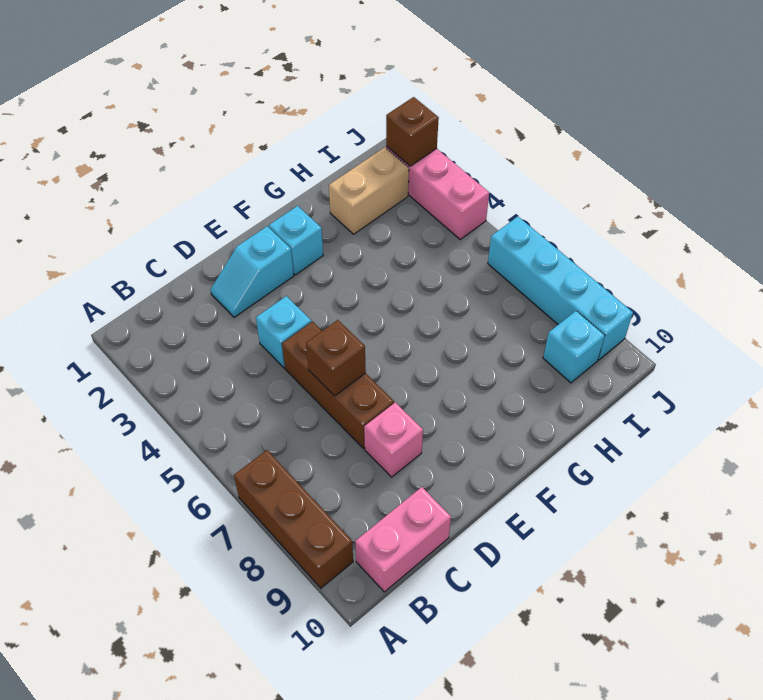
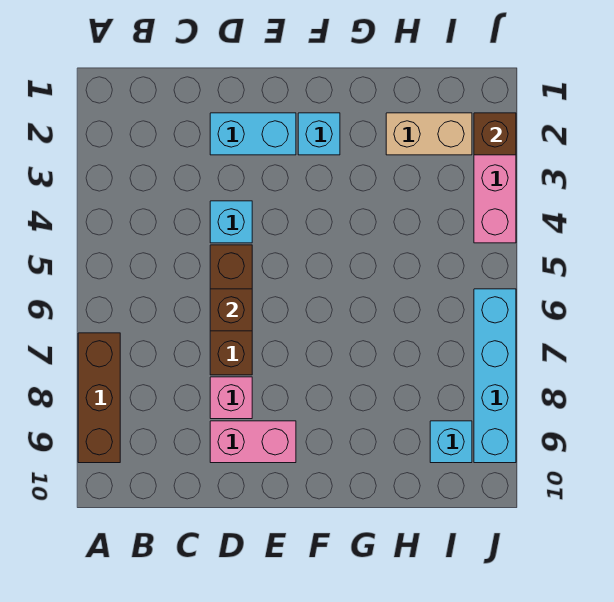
pink brick B10:C10 level 1 -> pink brick D9:E9 level 1
cyan slope D2:E2 level 1 top E -> cyan brick D2:E2 level 1

